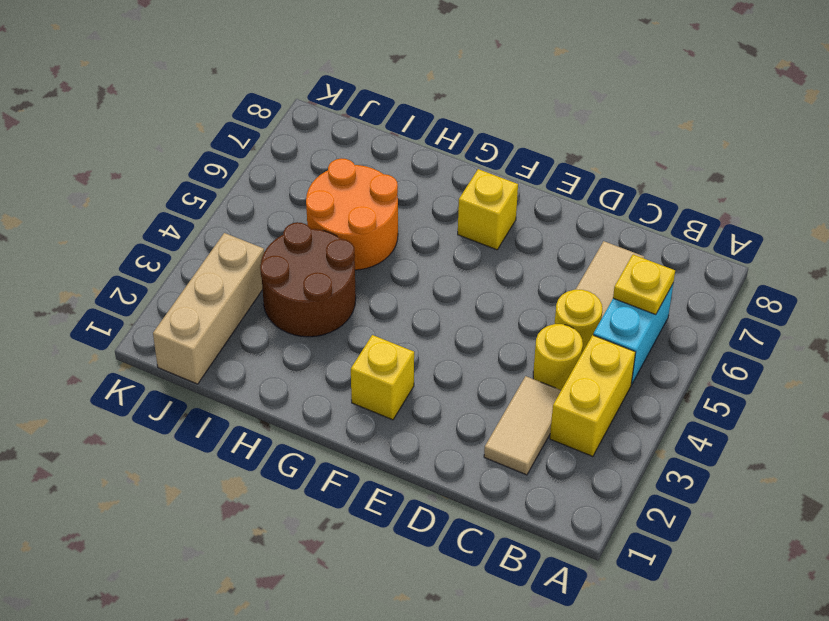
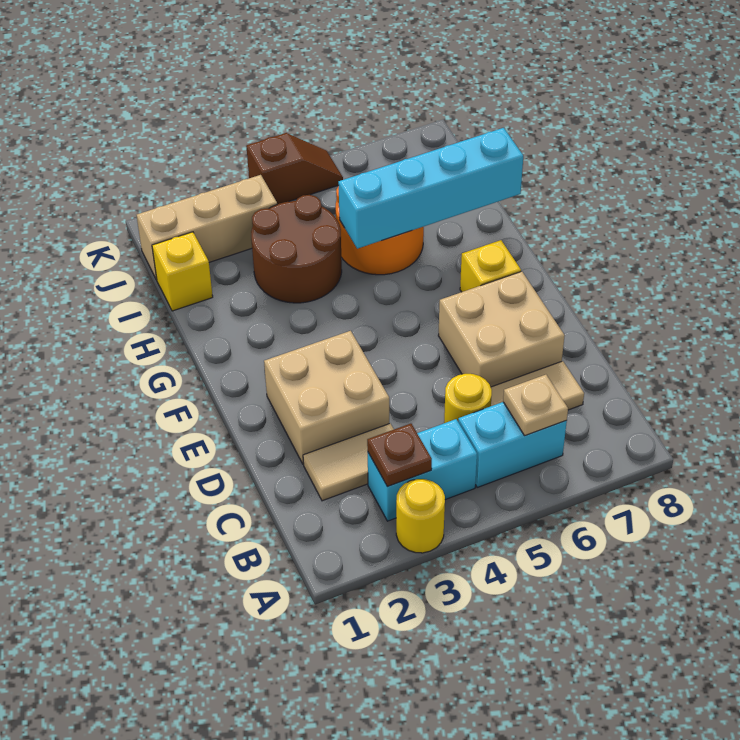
yellow brick B3:B4 level 1 -> cyan brick B3:B4 level 1
none -> brown plate B3 level 2
yellow plate B6 level 2 -> tan plate B6 level 2
yellow round brick C4 level 1 -> yellow round brick A3 level 1
none -> tan brick D2:E3 level 1
none -> tan brick D6:E7 level 1
yellow brick F2 level 1 -> yellow brick I1 level 1
none -> cyan brick H5:H8 level 2
none -> brown slope K4:K5 level 1 top 4

